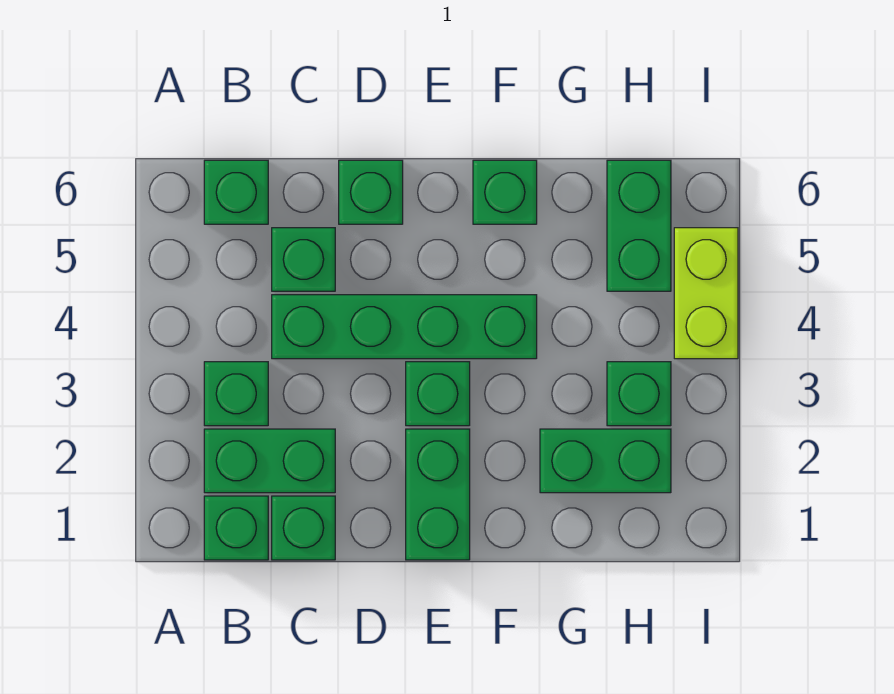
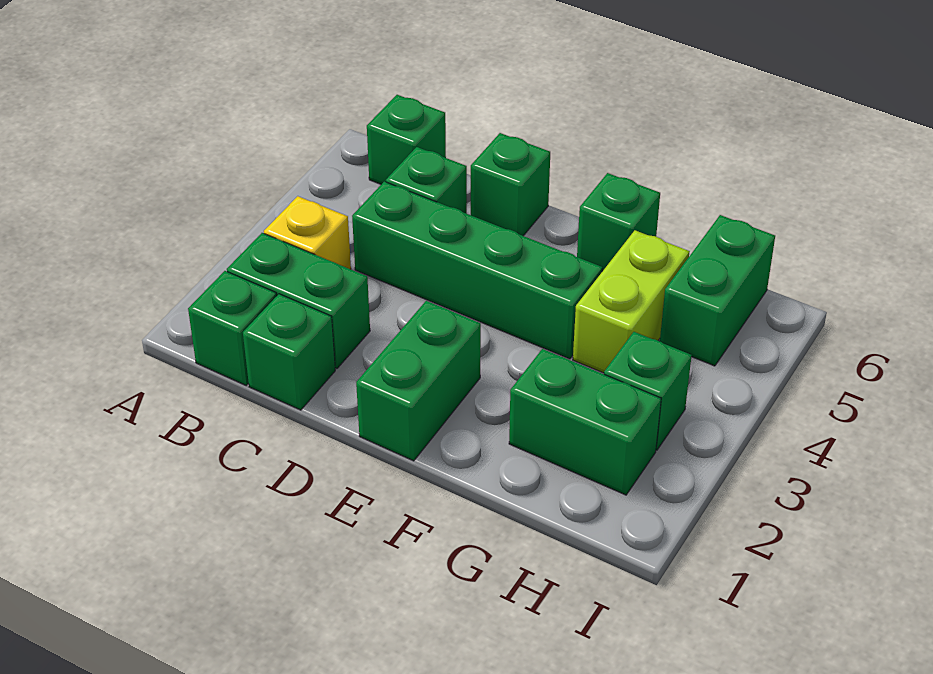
green brick B3 level 1 -> yellow brick B3 level 1
green brick E3 level 1 -> none
lime brick I4:I5 level 1 -> lime brick G4:G5 level 1

